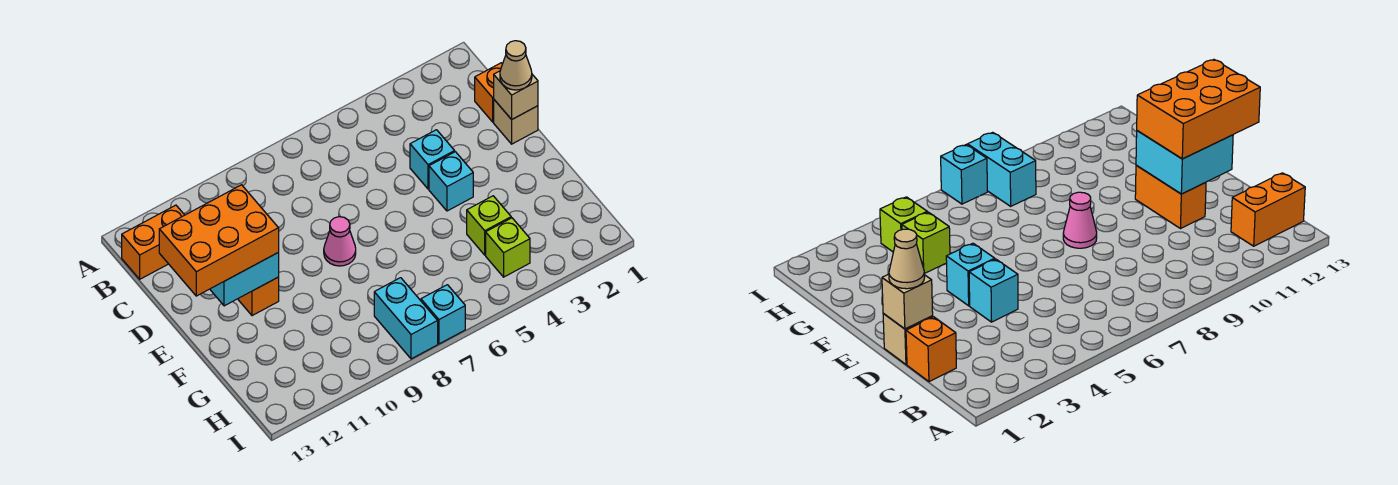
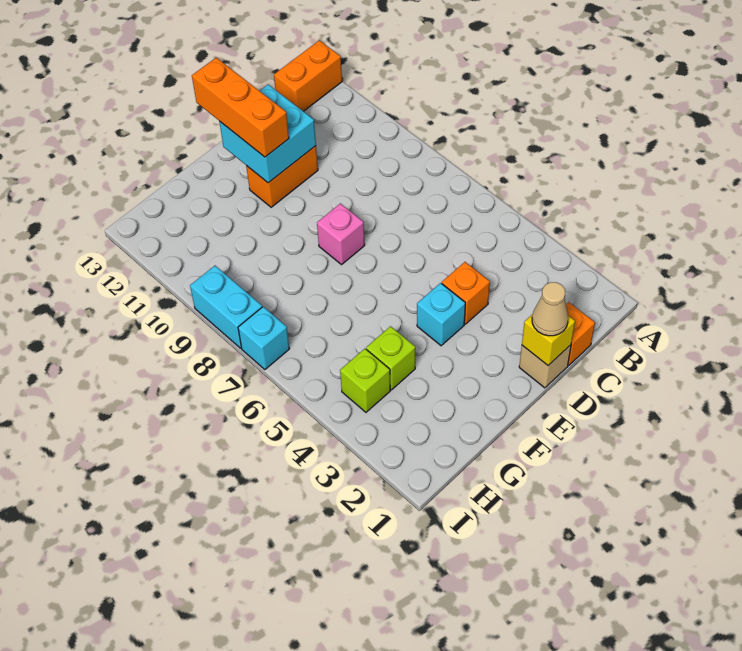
orange brick B12:B13 level 1 -> orange brick A13:B13 level 1
tan brick D1 level 2 -> yellow brick D1 level 2
cyan brick D4 level 1 -> orange brick D4 level 1
orange brick D11:E13 level 3 -> orange brick E11:E13 level 3
pink cone E8 level 1 -> pink brick E8 level 1
cyan brick H8:I8 level 1 -> cyan brick I8:I9 level 1

